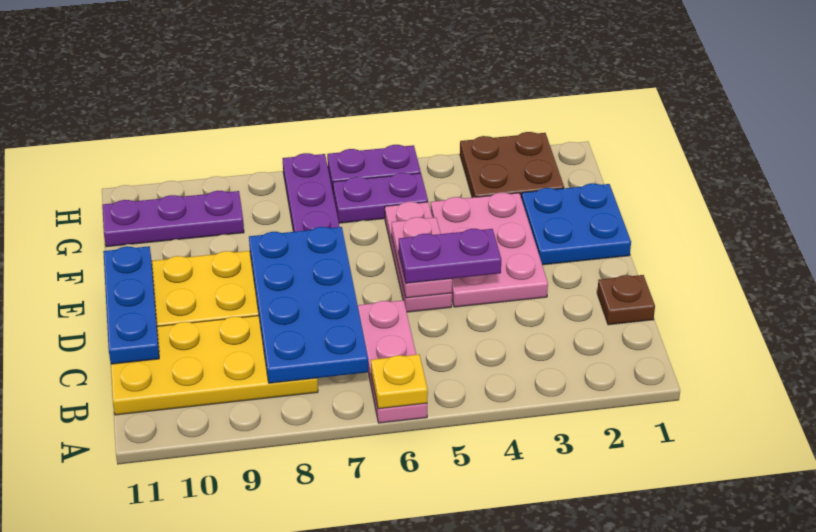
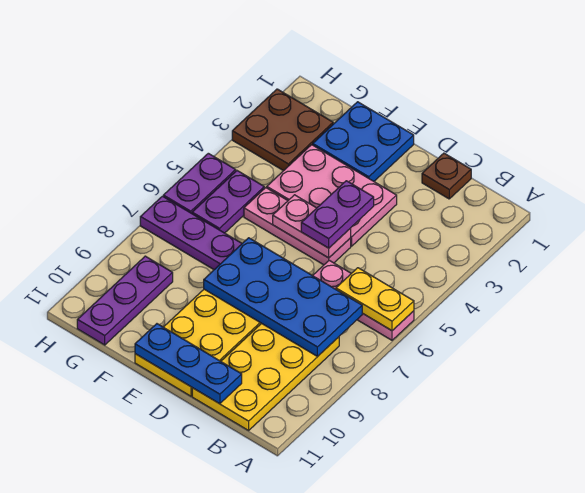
yellow plate A6 level 2 -> yellow plate A6:B6 level 2

